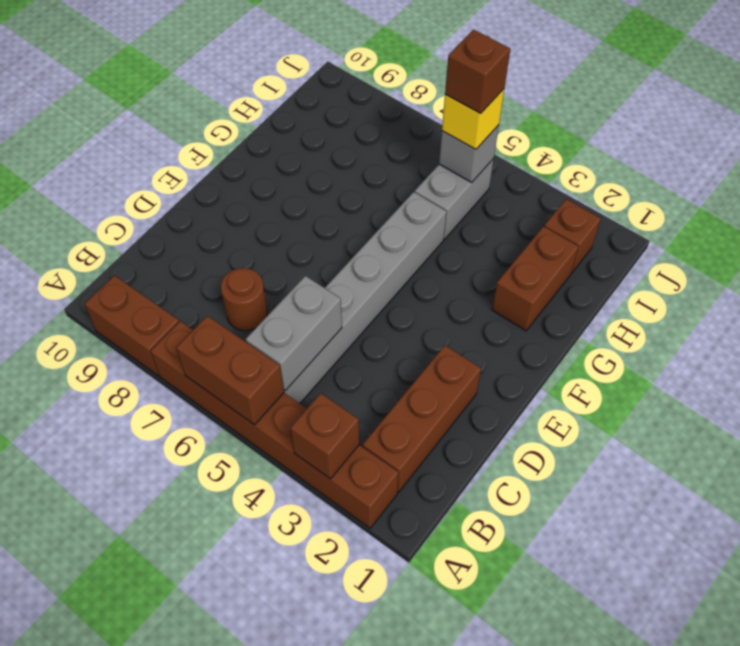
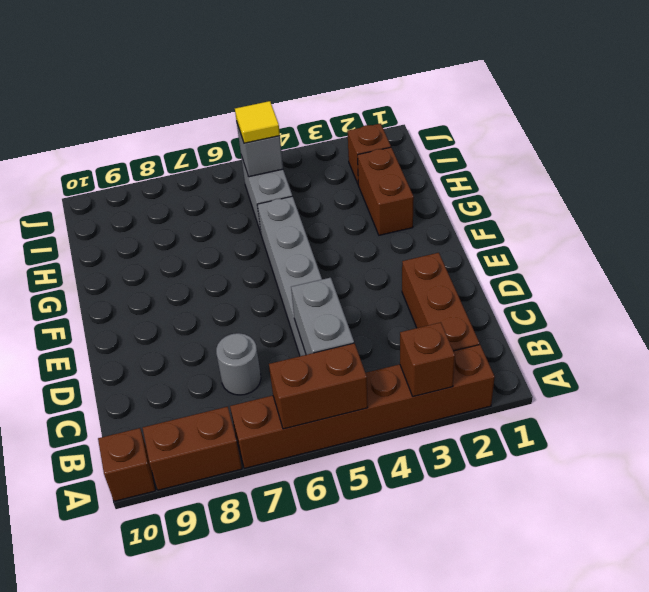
brown round brick C7 level 1 -> grey round brick C7 level 1
yellow brick I5 level 3 -> yellow tile I5 level 3
brown brick I5 level 4 -> brown brick A10 level 1

